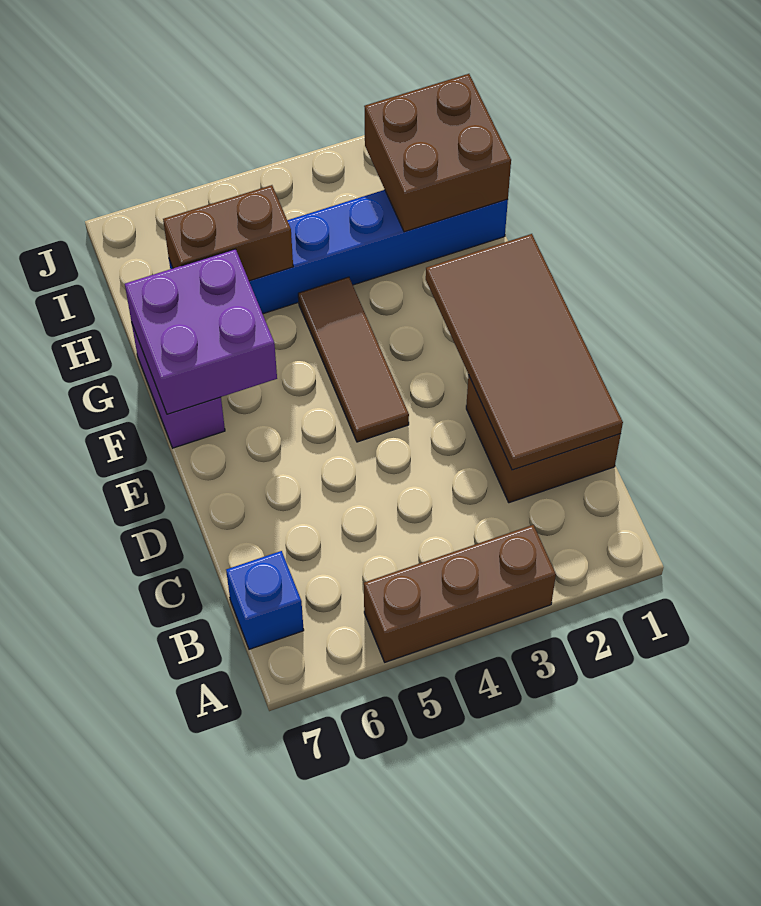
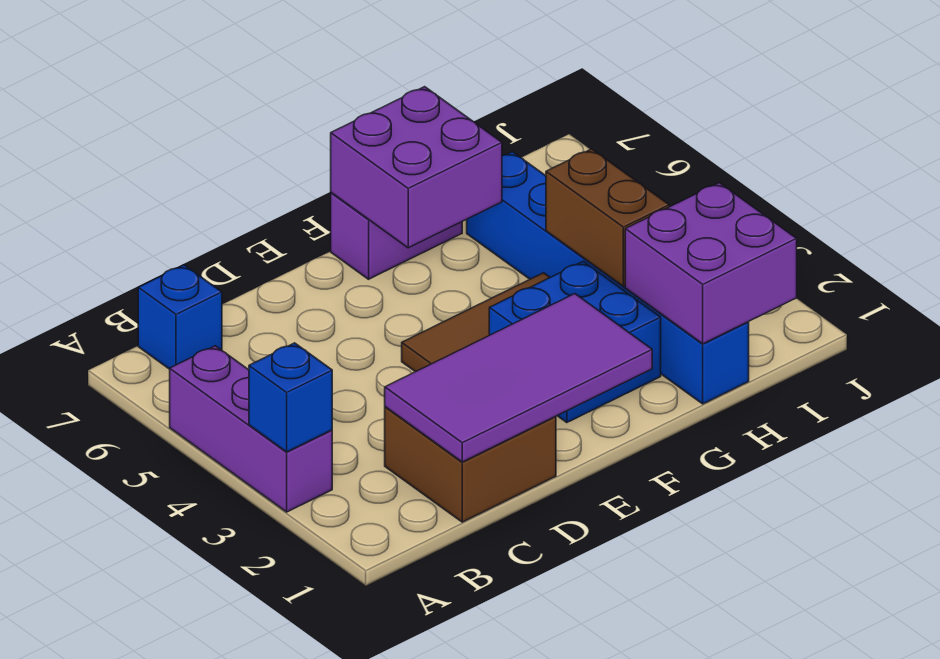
brown brick A3:A5 level 1 -> purple brick A3:A5 level 1
none -> blue brick A3 level 2
brown tile C1:F2 level 2 -> purple tile C1:F2 level 2
none -> blue brick F2:G3 level 1
brown brick H1:I2 level 2 -> purple brick H1:I2 level 2
brown brick H5:H6 level 2 -> brown brick H3:H4 level 2

